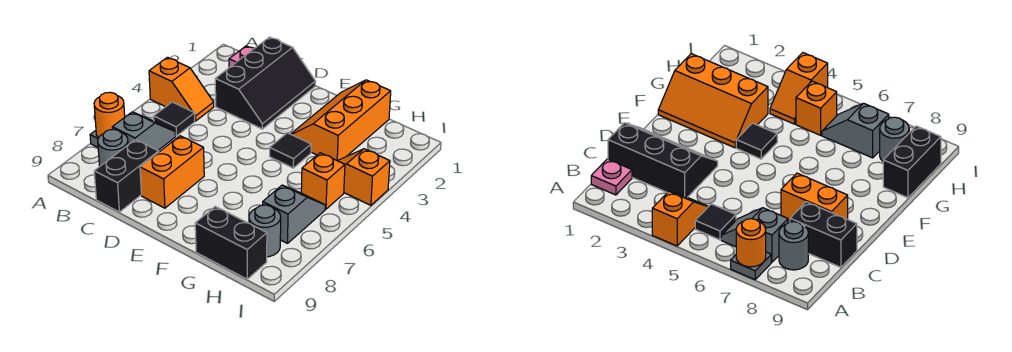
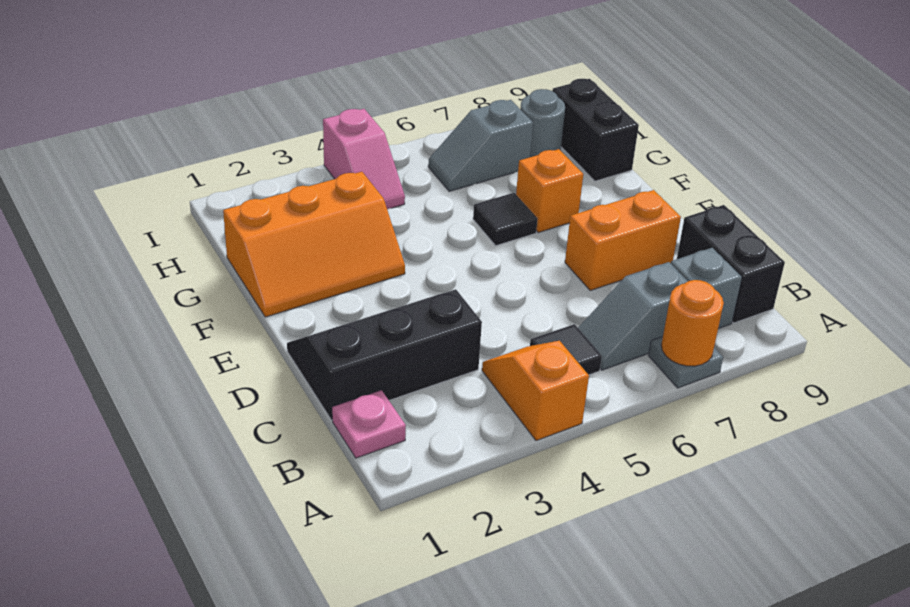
grey round brick B8 level 1 -> grey brick B8 level 1
black brick C8:C9 level 1 -> black brick B9:C9 level 1
black tile F4 level 1 -> black tile F6 level 1
orange slope H4:I4 level 1 top I -> pink slope H4:I4 level 1 top I
orange brick H5 level 1 -> orange brick F7 level 1

